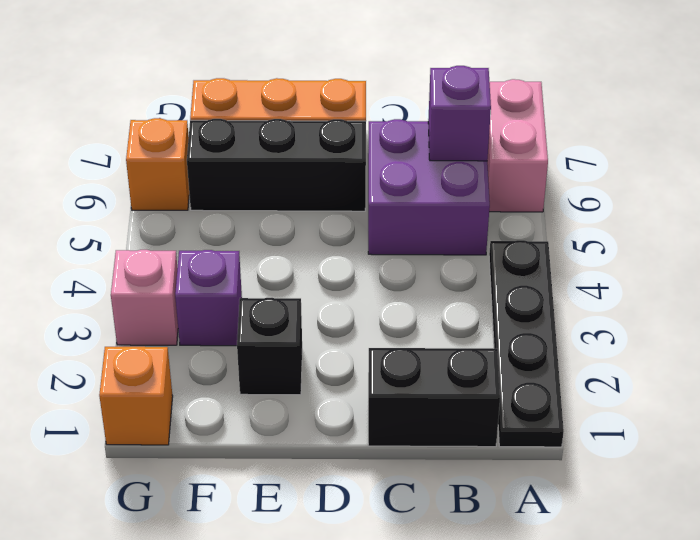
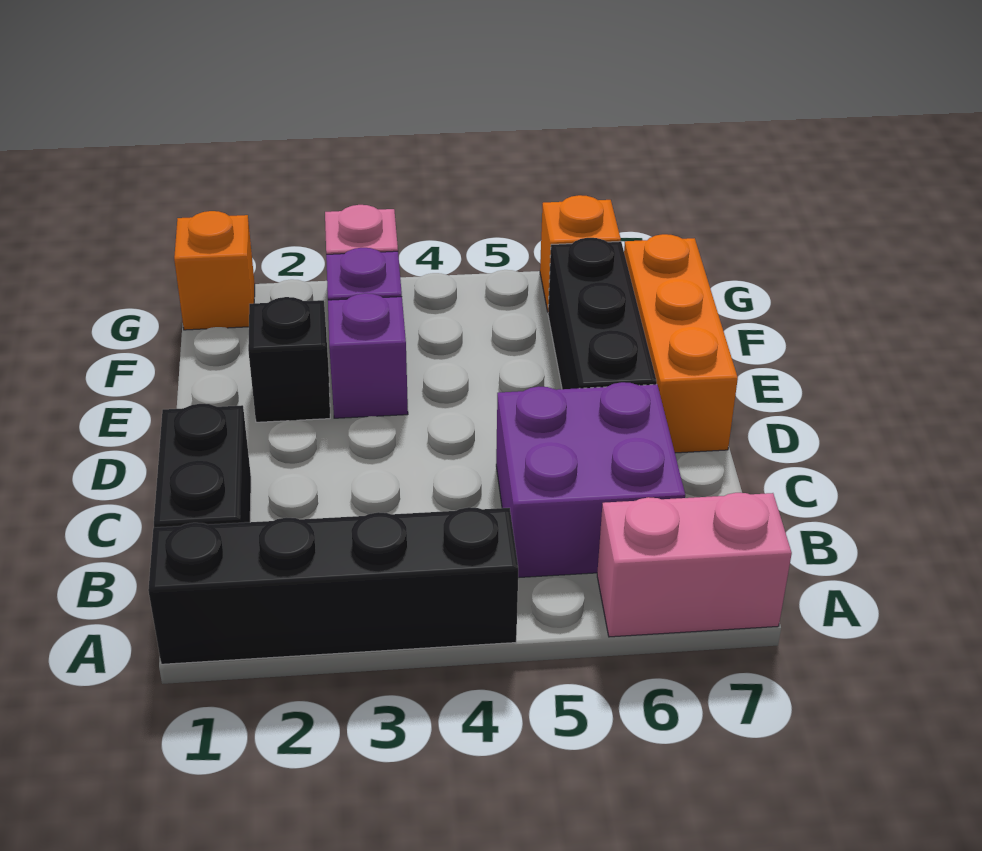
black plate A1:A4 level 1 -> black brick A1:A4 level 1
purple brick B6 level 2 -> purple brick E3 level 1

